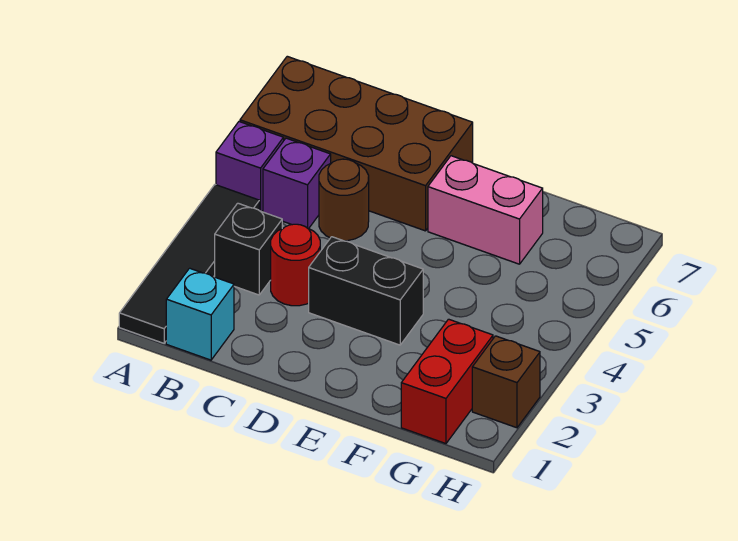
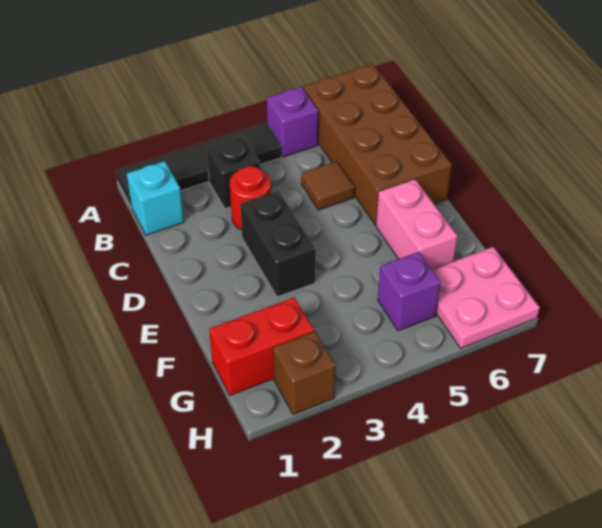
purple brick B5 level 1 -> purple brick G5 level 1
brown round brick C5 level 1 -> brown tile C5 level 1
none -> pink plate G6:H7 level 1

